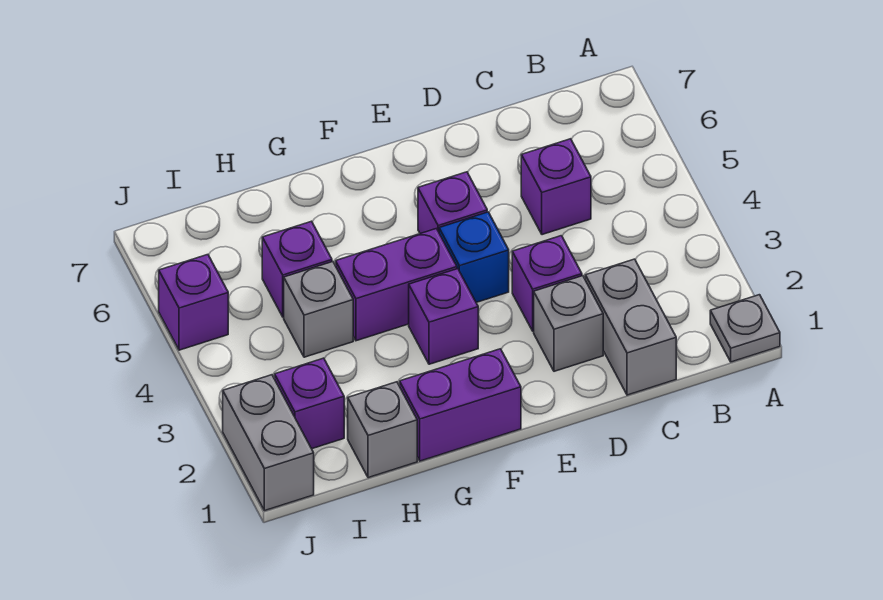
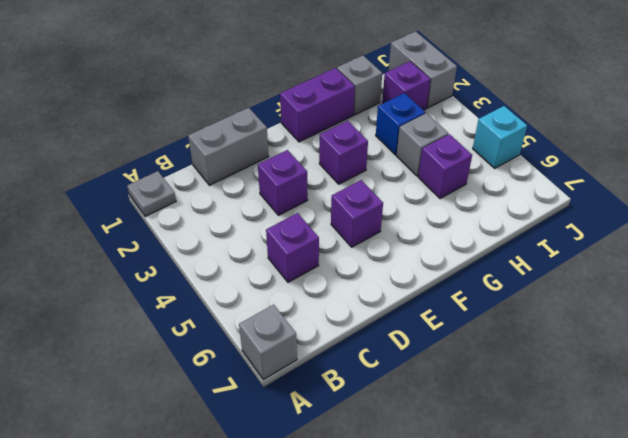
grey brick C1:C2 level 1 -> grey brick C1:D1 level 1
grey brick D2 level 1 -> grey brick A7 level 1
blue brick E4 level 1 -> blue brick H3 level 1
purple brick F4:G4 level 1 -> none
purple brick J5 level 1 -> cyan brick J5 level 1

